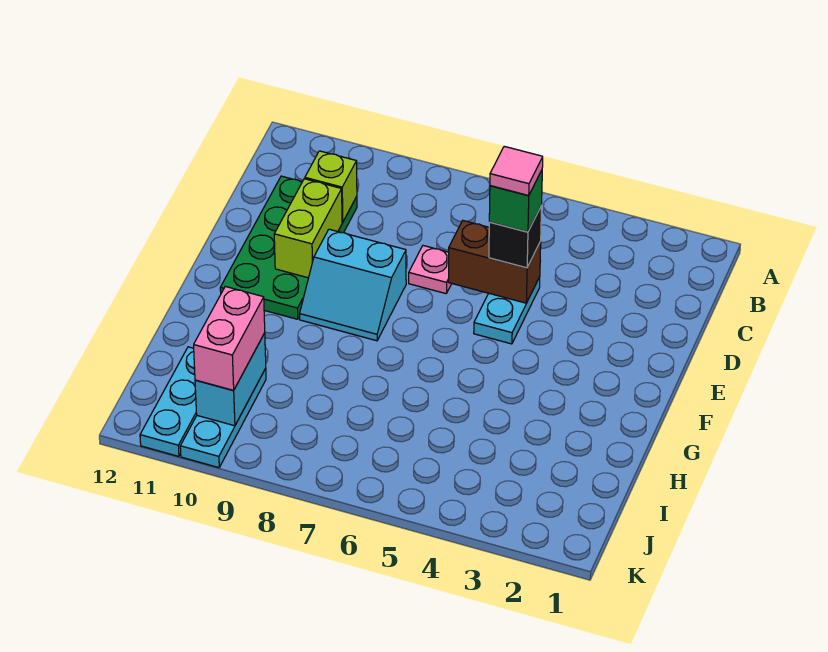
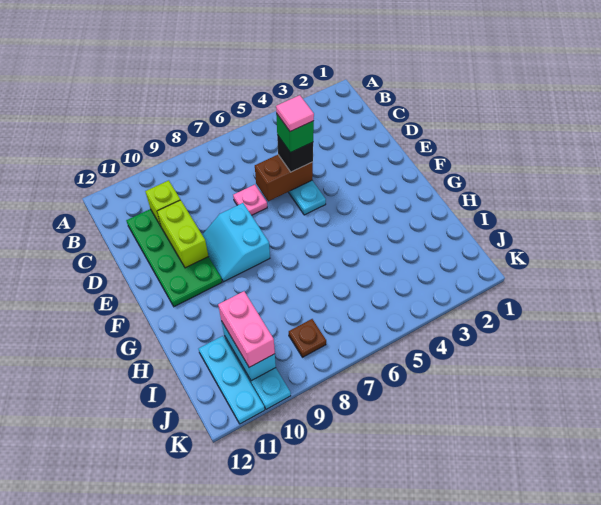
cyan slope E8:F9 level 1 top E -> cyan slope E8:F9 level 1 top 8
none -> brown plate J8 level 1

